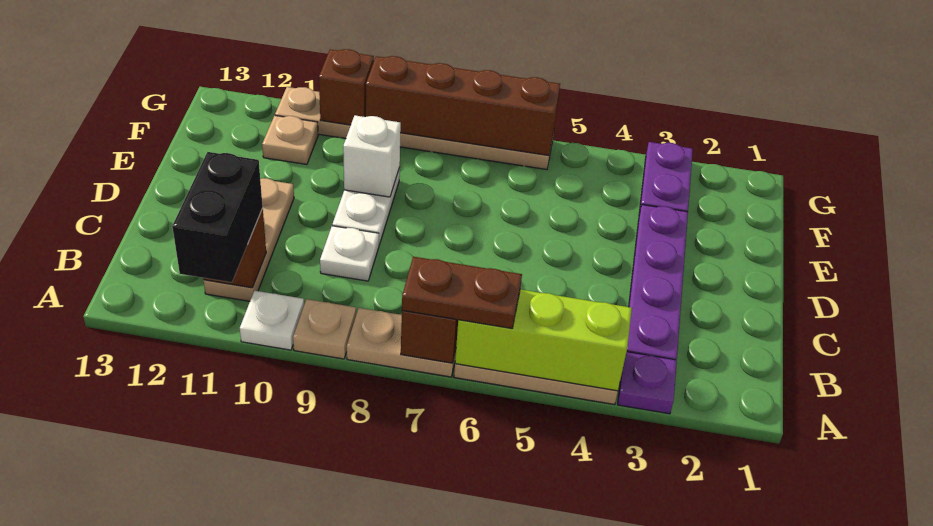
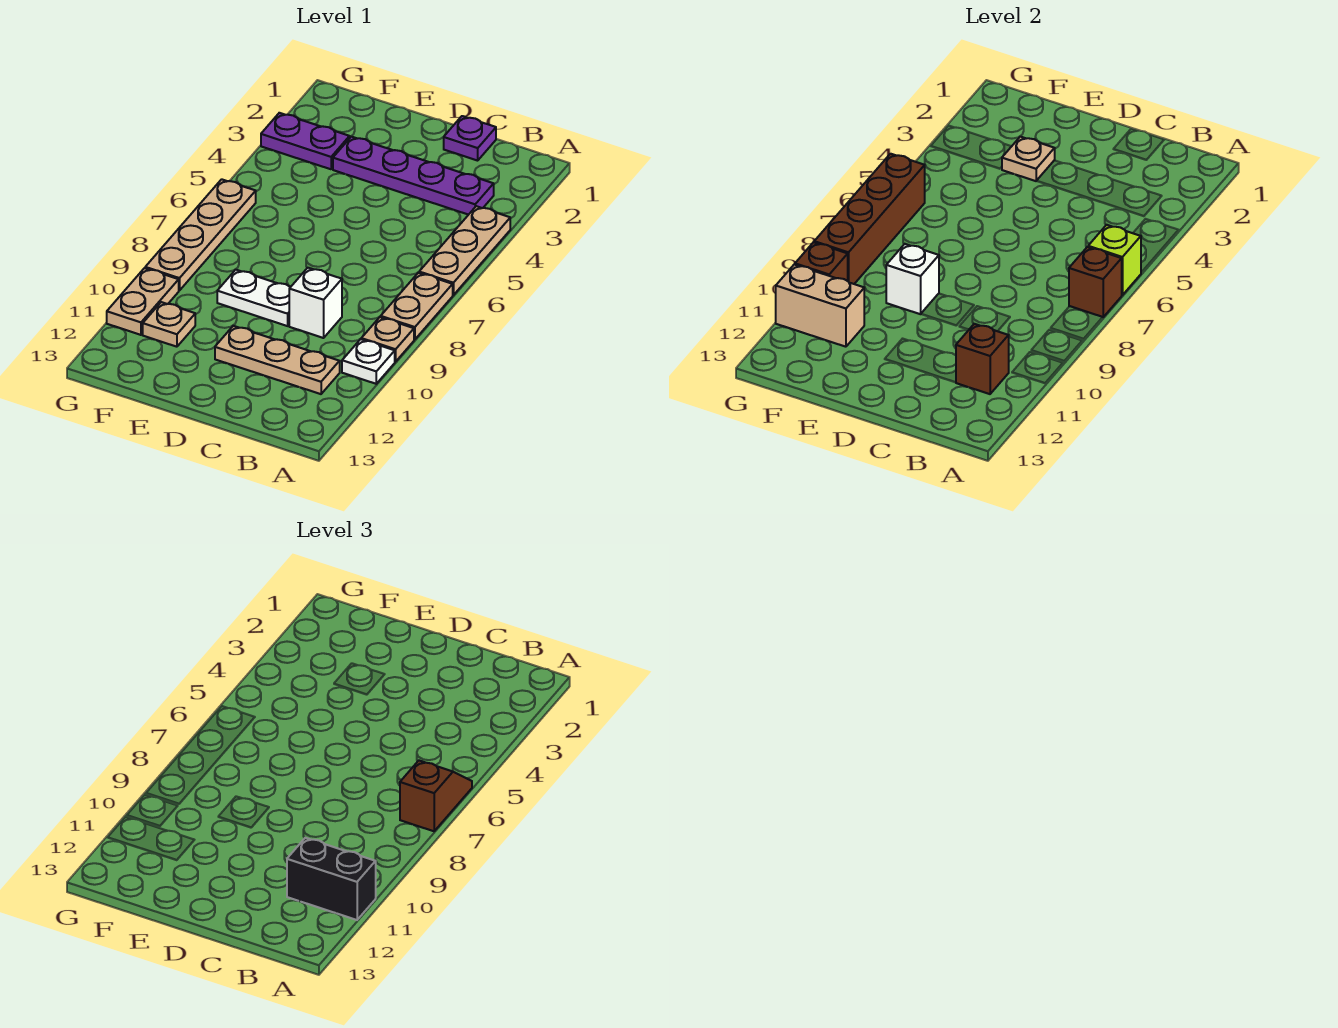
purple plate A3 level 1 -> purple plate C1 level 1
lime brick A4:A6 level 2 -> lime brick A6 level 2
brown plate A6:A7 level 3 -> brown slope A6:A7 level 3 top 7
white plate C9 level 1 -> white brick C9 level 1
none -> tan plate E3 level 2
none -> tan brick F11:G11 level 2

